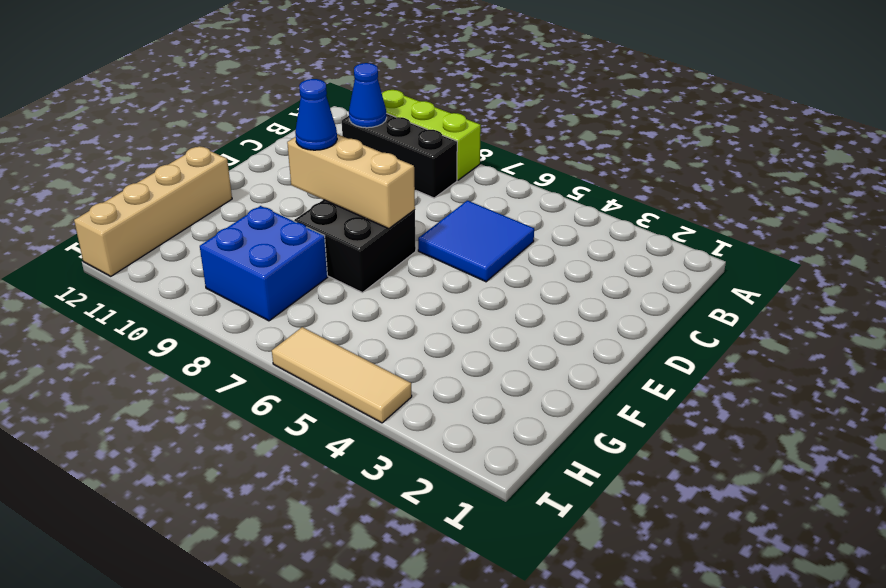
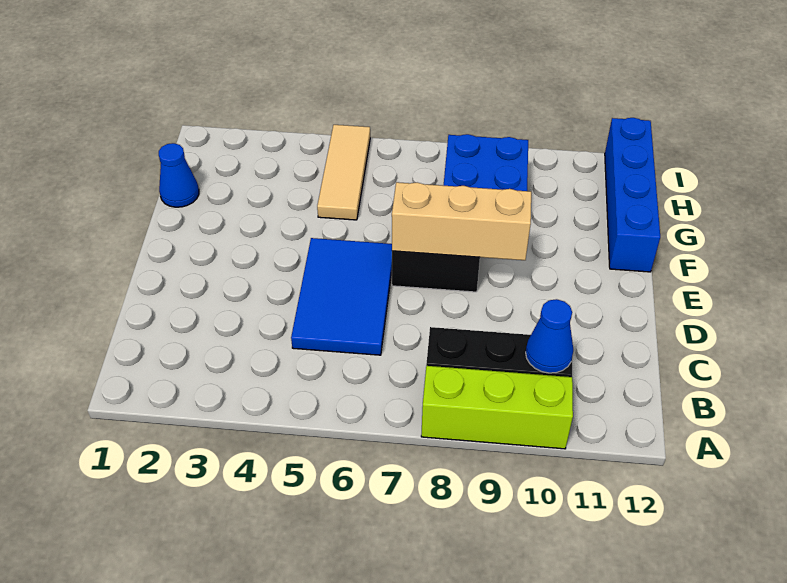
blue tile C5:D6 level 1 -> blue tile C5:E6 level 1
blue cone E9 level 3 -> blue cone G1 level 1
tan brick F12:I12 level 1 -> blue brick F12:I12 level 1
tan tile I4:I6 level 1 -> tan tile G5:I5 level 1

